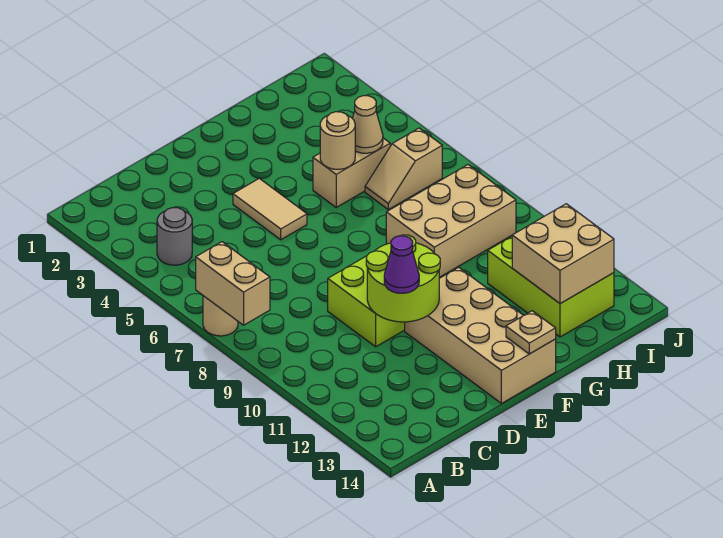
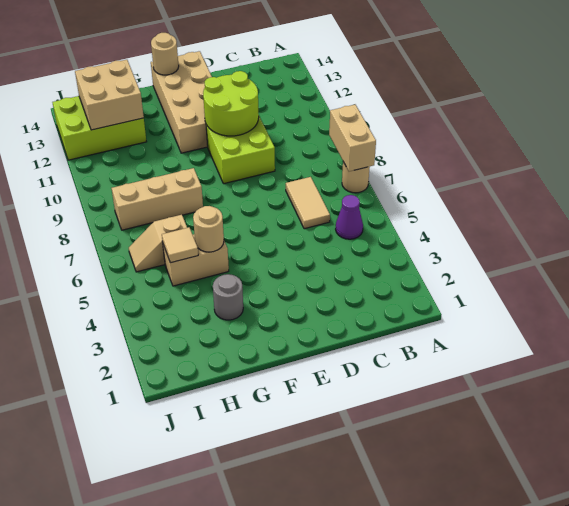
grey round brick B4 level 1 -> grey round brick G3 level 1
purple cone D11 level 3 -> purple cone B5 level 1
tan tile E4:E5 level 1 -> tan tile C6:C7 level 1
tan plate F14 level 2 -> tan round brick F14 level 2
tan brick G8:I9 level 1 -> tan brick G8:I8 level 1
tan cone H5 level 2 -> tan tile H5 level 2
tan slope H6:I6 level 1 top I -> tan slope H6:I6 level 1 top H
lime brick H11:I13 level 1 -> lime brick H12:J13 level 1

